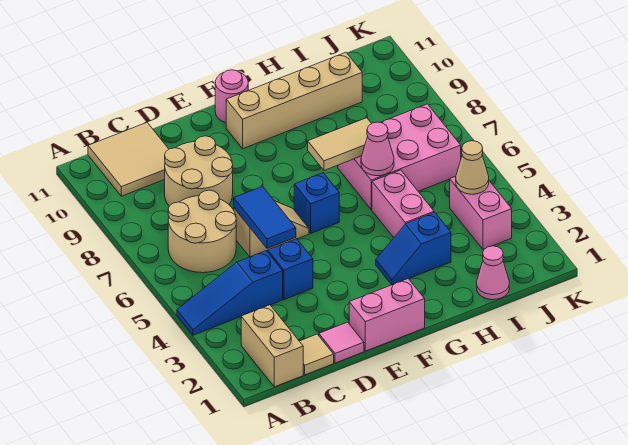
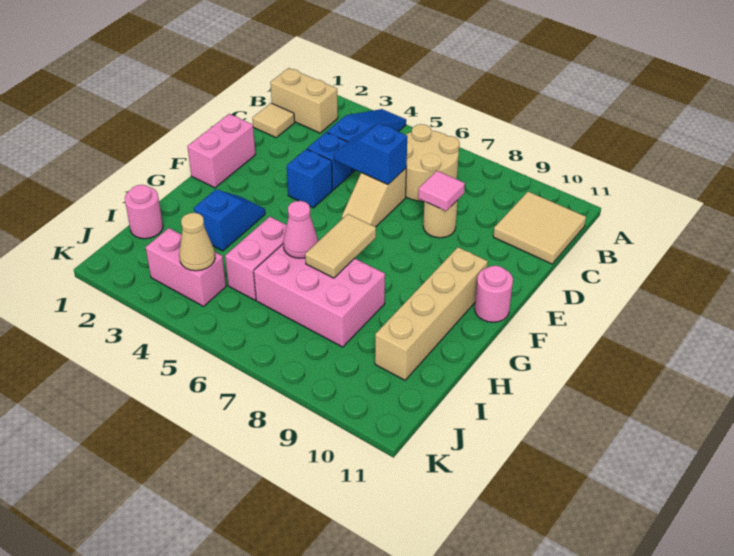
tan round brick C8:D9 level 1 -> tan round brick D8 level 1
pink tile D1 level 1 -> pink tile D8 level 2
blue tile D5:D6 level 2 -> blue slope D5:D6 level 2 top 6
blue brick F6 level 1 -> blue brick E4 level 1
pink brick H4:H5 level 1 -> pink brick H5:I5 level 1
pink brick H6:J7 level 1 -> pink brick H6:I8 level 1
pink cone I1 level 1 -> pink round brick I1 level 1

